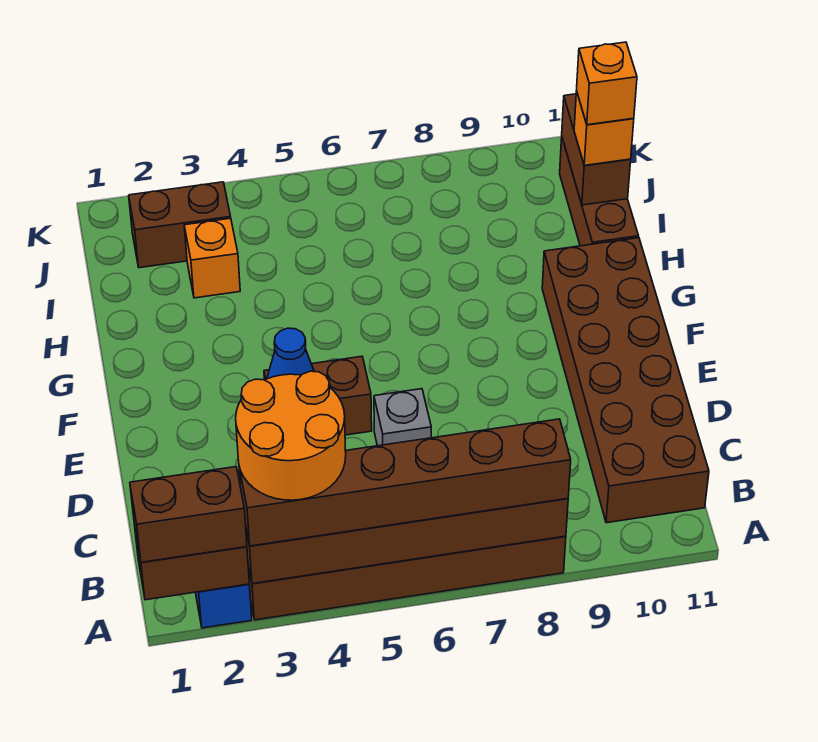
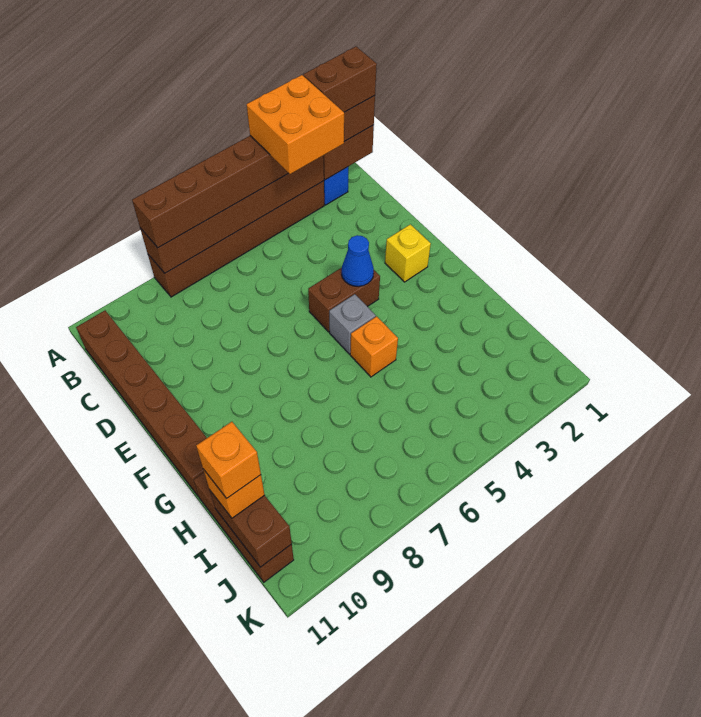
orange round brick A3:B4 level 4 -> orange brick A3:B4 level 4
brown brick B10:G11 level 1 -> brown brick B11:G11 level 1
grey brick D6 level 1 -> grey brick F5 level 1
none -> yellow brick E2 level 1
orange brick I3 level 1 -> orange brick G5 level 1
brown brick J2:J3 level 1 -> brown brick A1:A2 level 4

